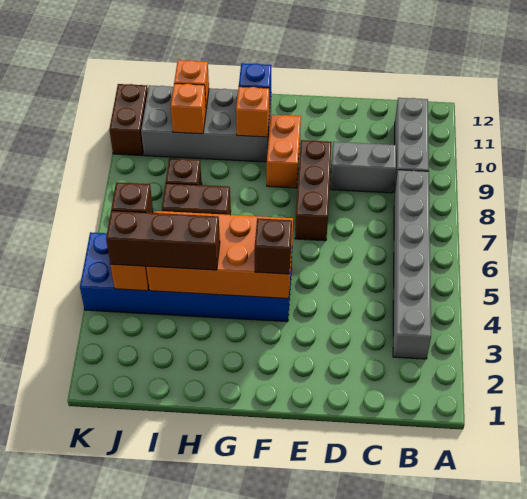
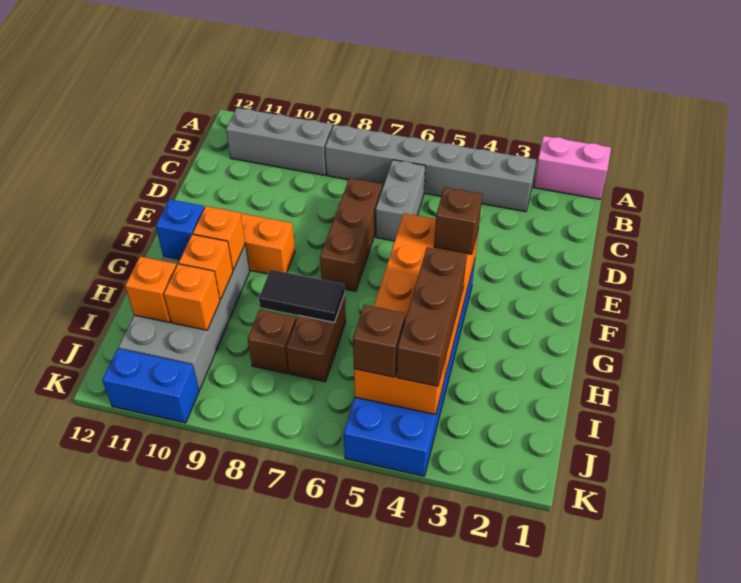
none -> pink brick A1:A2 level 1
grey brick C9:D9 level 1 -> grey brick C6:D6 level 1
brown brick E7:E9 level 1 -> brown brick D7:F7 level 1
none -> black tile H7:H8 level 2
none -> orange brick H10 level 2
brown brick K10:K11 level 1 -> blue brick K10:K11 level 1

